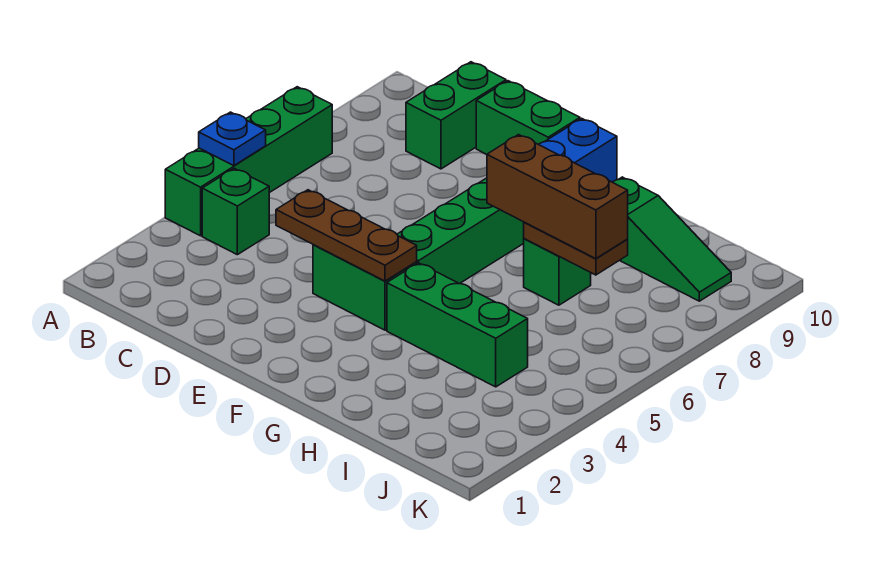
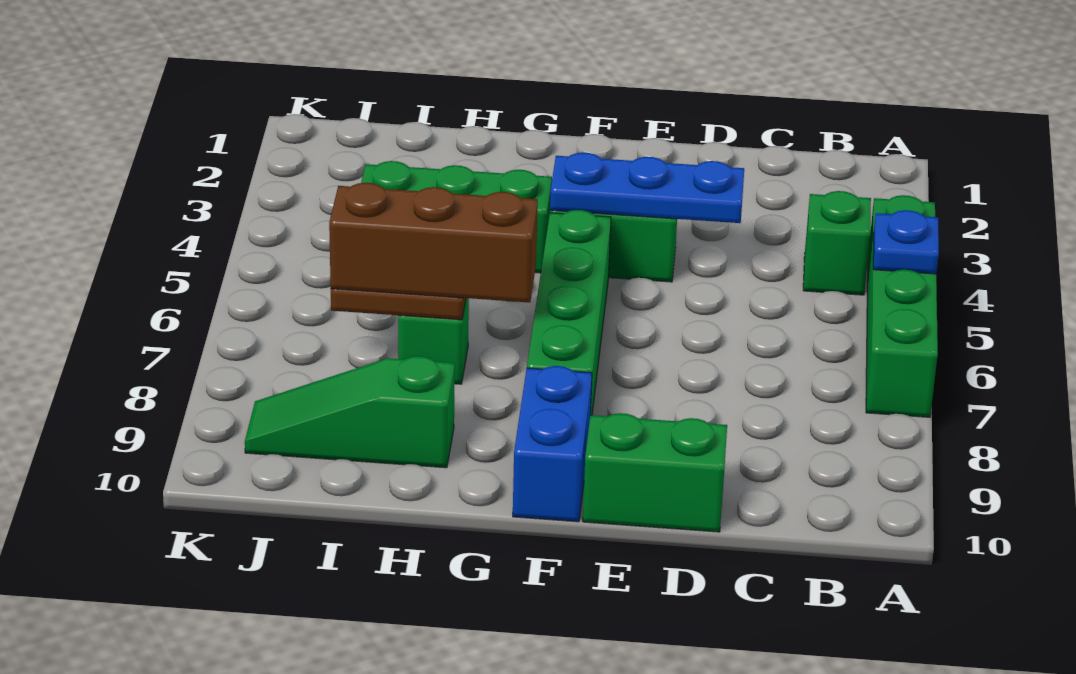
green brick C9:C10 level 1 -> none
brown plate D4:F4 level 2 -> blue plate D4:F4 level 2

